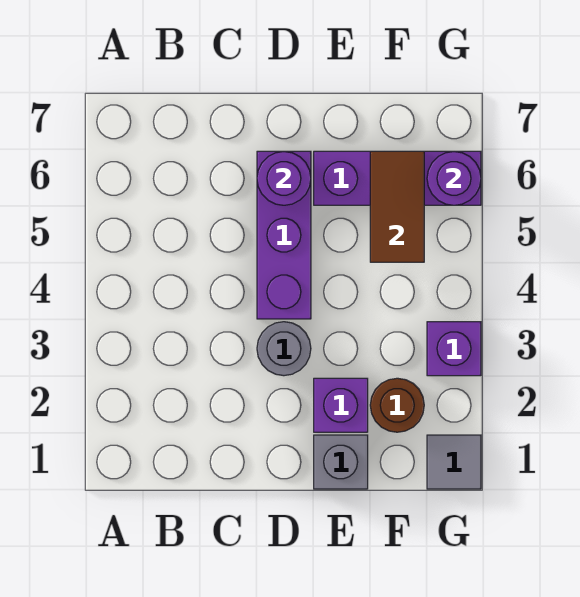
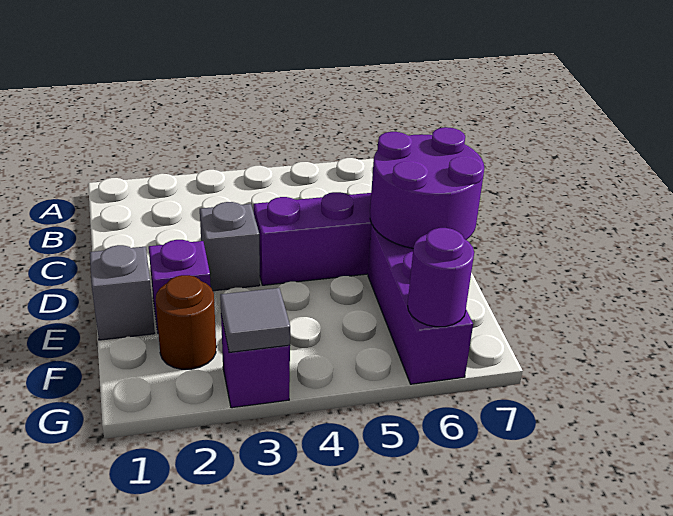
grey round brick D3 level 1 -> grey brick D3 level 1
purple round brick D6 level 2 -> purple round brick D6:E7 level 2
brown tile F5:F6 level 2 -> none
grey tile G1 level 1 -> grey tile G3 level 2

